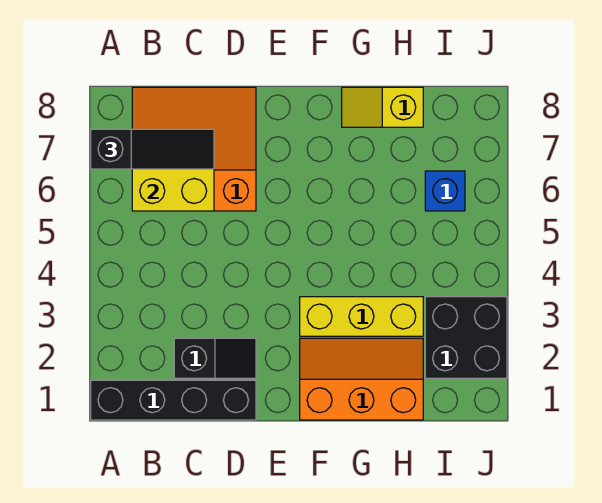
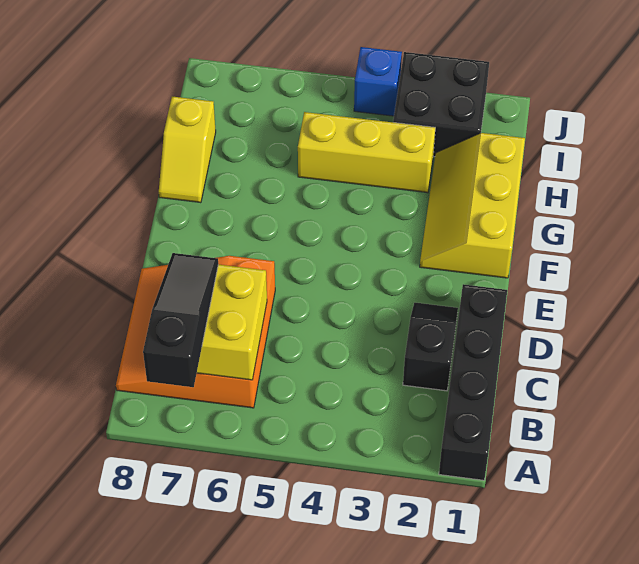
orange slope F1:H2 level 1 top 1 -> yellow slope F1:H2 level 1 top 1
yellow brick F3:H3 level 1 -> yellow brick H3:H5 level 1
blue brick I6 level 1 -> blue brick J4 level 1

